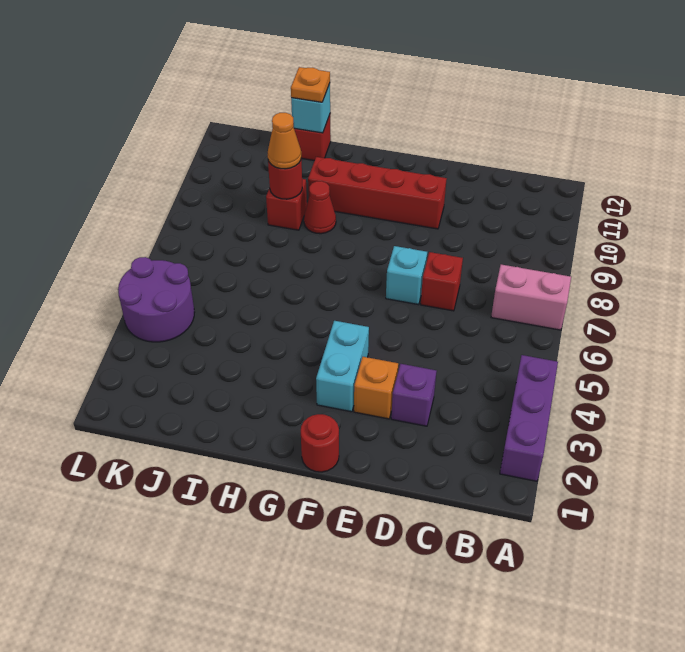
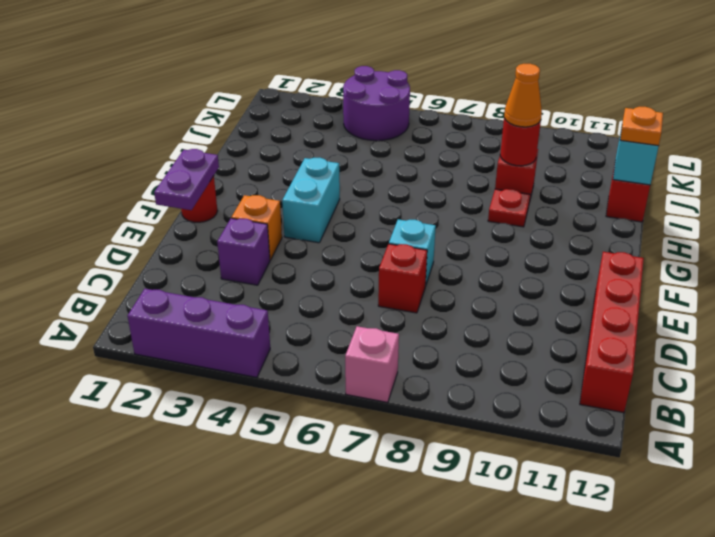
pink brick A7:B7 level 1 -> pink brick A7 level 1
none -> purple plate E1:F1 level 2
red brick E10:H10 level 1 -> red brick B12:E12 level 1
cyan brick F3:F4 level 1 -> cyan brick F4:G4 level 1
red cone H9 level 1 -> red plate H9 level 1

